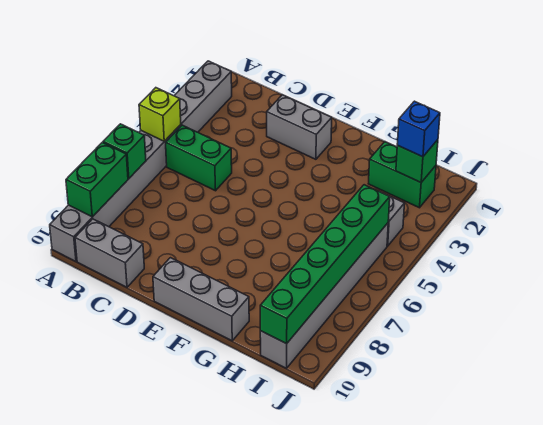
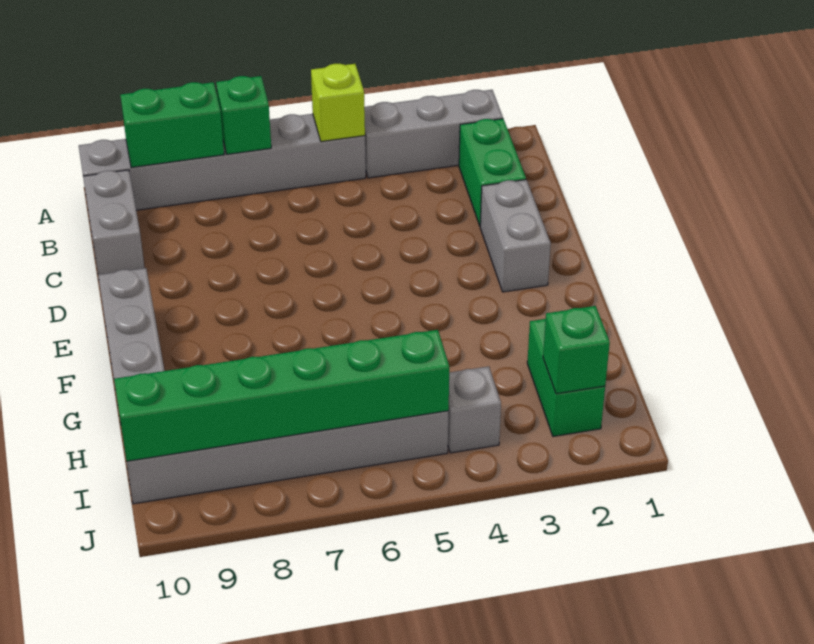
green brick B5:C5 level 1 -> green brick B2:C2 level 1
blue brick I2 level 3 -> none

